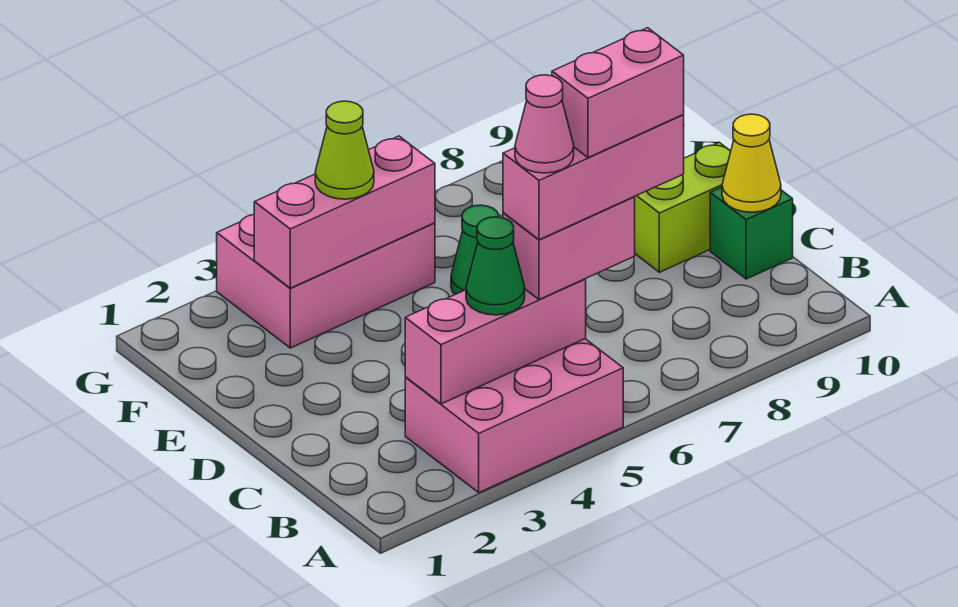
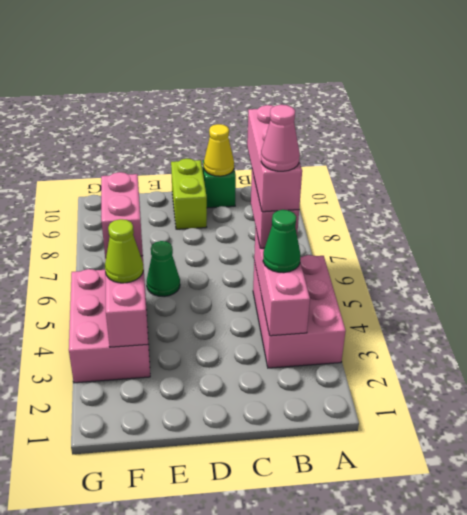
pink brick B6:B7 level 5 -> pink brick F5:F6 level 3

